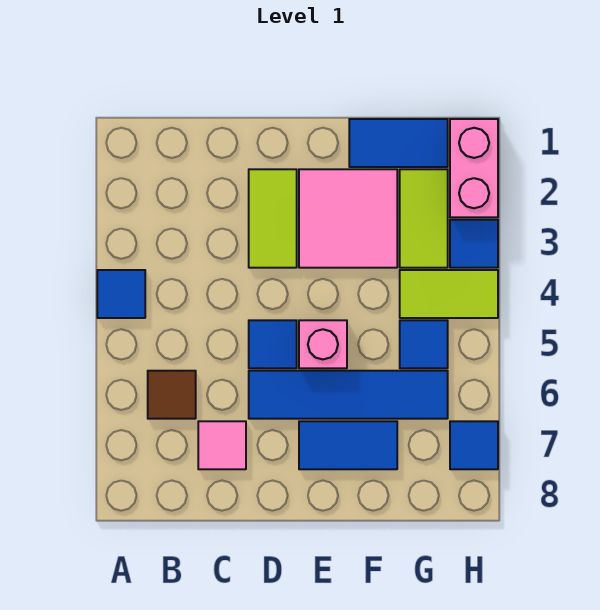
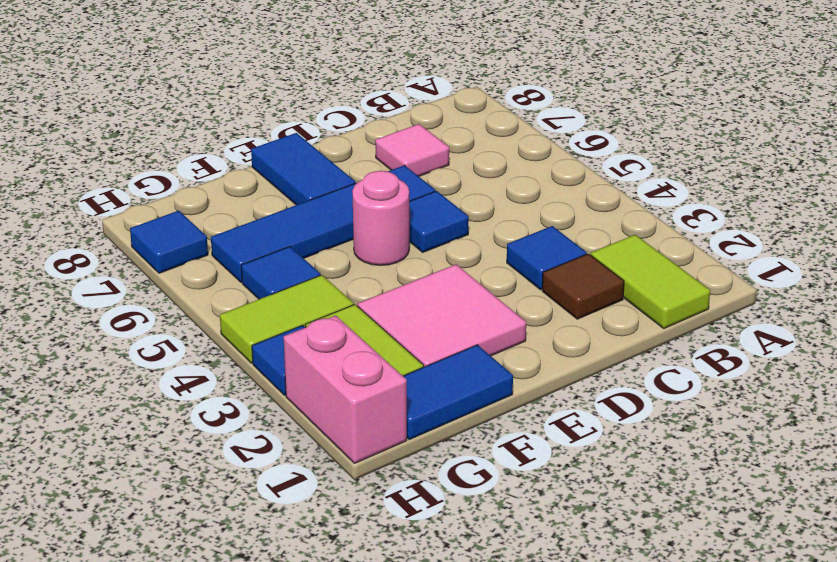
blue tile A4 level 1 -> blue tile C3 level 1
brown tile B6 level 1 -> brown tile C2 level 1
lime tile D2:D3 level 1 -> lime tile B1:B2 level 1
pink brick E5 level 1 -> pink round brick E5 level 1
blue tile E7:F7 level 1 -> blue tile E7:E8 level 1

